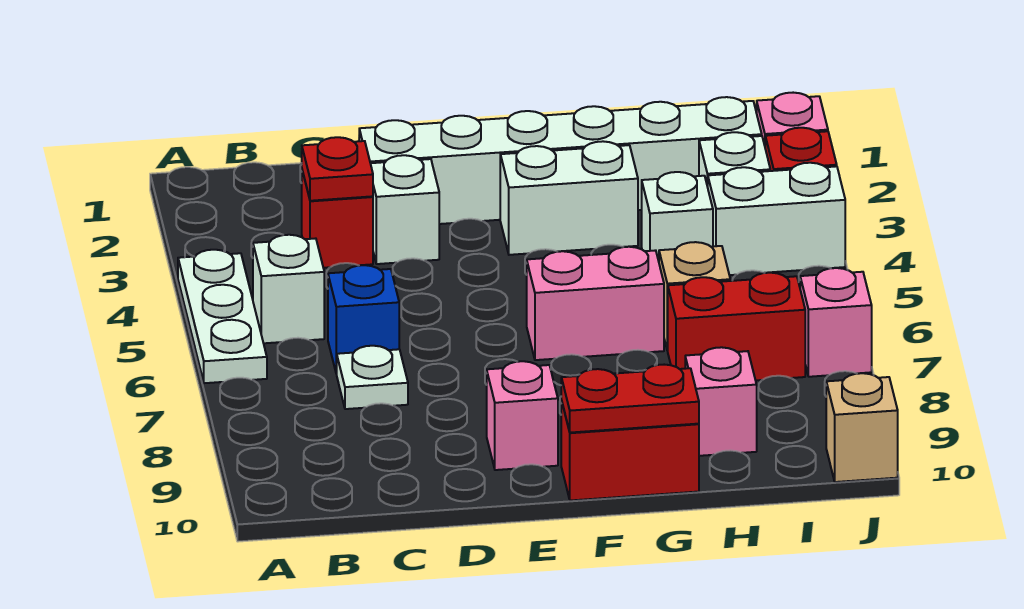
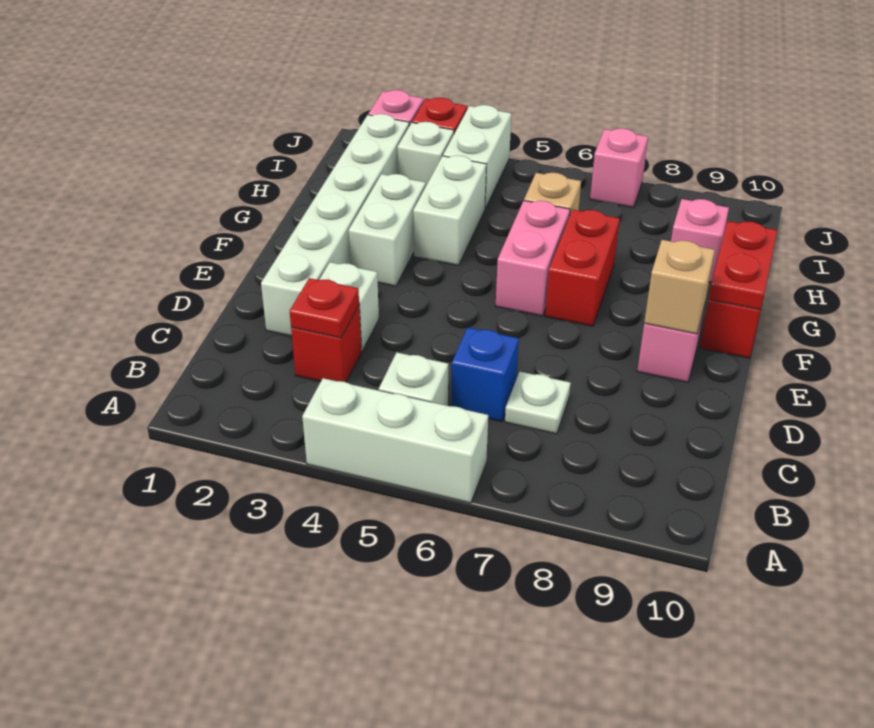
white plate A4:A6 level 1 -> white brick A4:A6 level 1
white brick H4 level 1 -> white brick G4:H4 level 1
red brick H7:I7 level 1 -> red brick F7:G7 level 1
tan brick J10 level 1 -> tan brick E9 level 2

